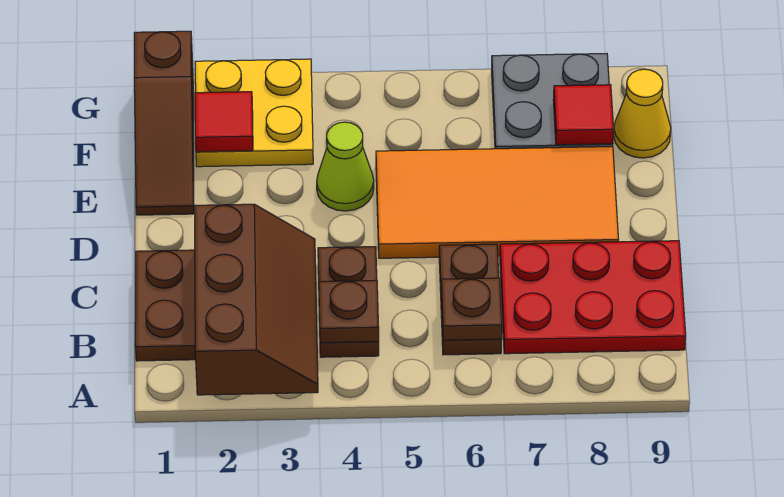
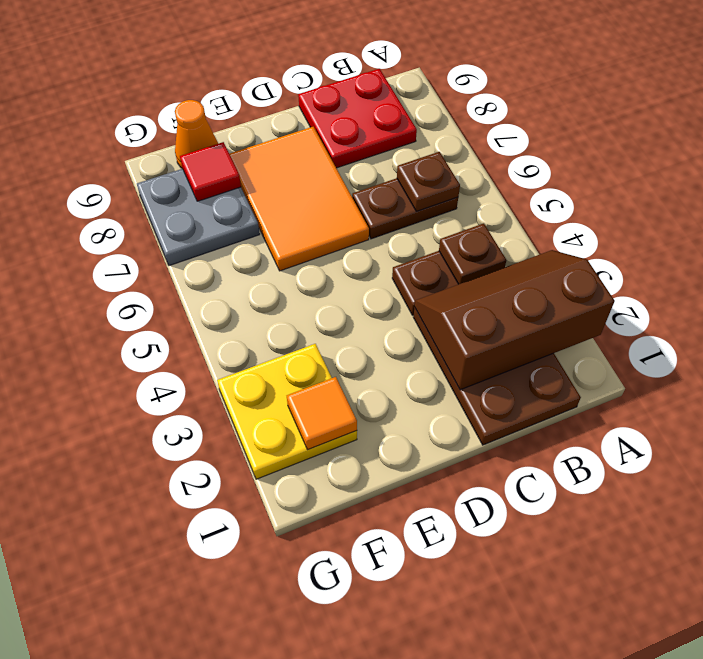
red plate B7:C9 level 1 -> red plate B8:C9 level 1
orange tile D5:E8 level 1 -> orange tile D6:E8 level 1
brown slope E1:G1 level 1 top G -> none
lime cone E4 level 1 -> none
red tile F2 level 2 -> orange tile F2 level 2
yellow cone F9 level 1 -> orange cone F9 level 1

